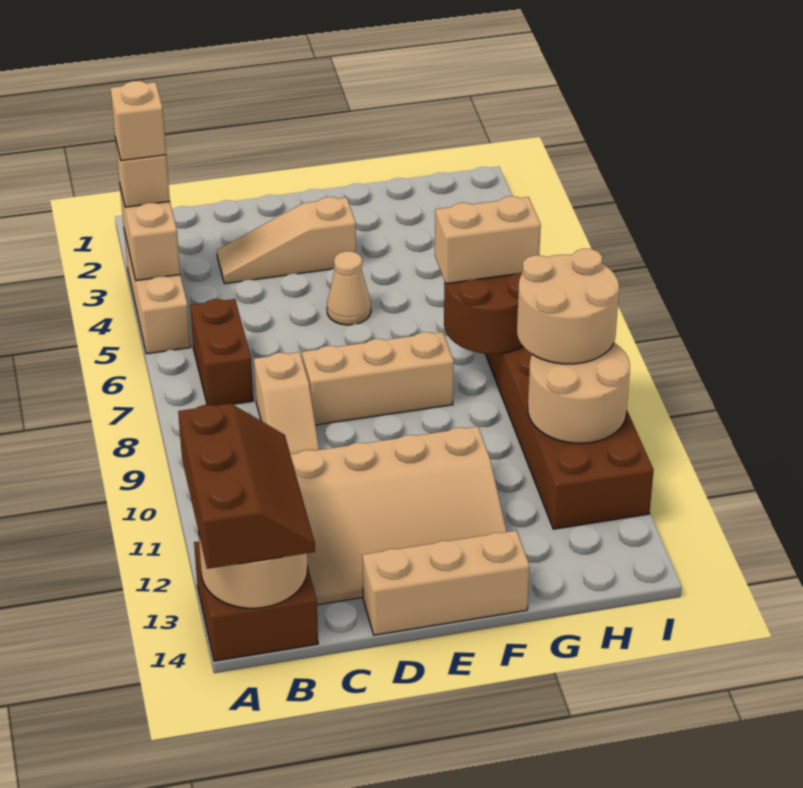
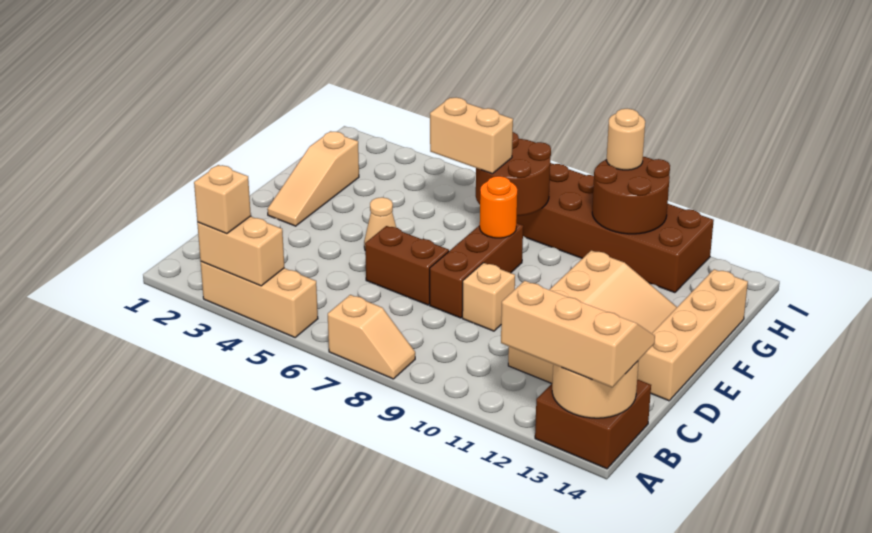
tan brick A3 level 4 -> tan brick D9 level 1
brown slope A12:B14 level 3 top A -> tan slope A12:B14 level 3 top A
brown brick B6:B7 level 1 -> brown brick D6:D7 level 1
tan slope C3:E3 level 1 top E -> tan slope E2:G2 level 1 top G
tan slope C8:C9 level 1 top 8 -> tan slope A7:A8 level 1 top 7
tan brick D8:F8 level 1 -> brown brick D8:F8 level 1
tan brick D14:F14 level 1 -> tan brick D14:G14 level 1
none -> orange round brick F8 level 2
tan brick G7:H7 level 3 -> tan brick G6:G7 level 3
tan round brick H9:I10 level 3 -> tan round brick I10 level 3
tan round brick H10:I11 level 2 -> brown round brick H10:I11 level 2

